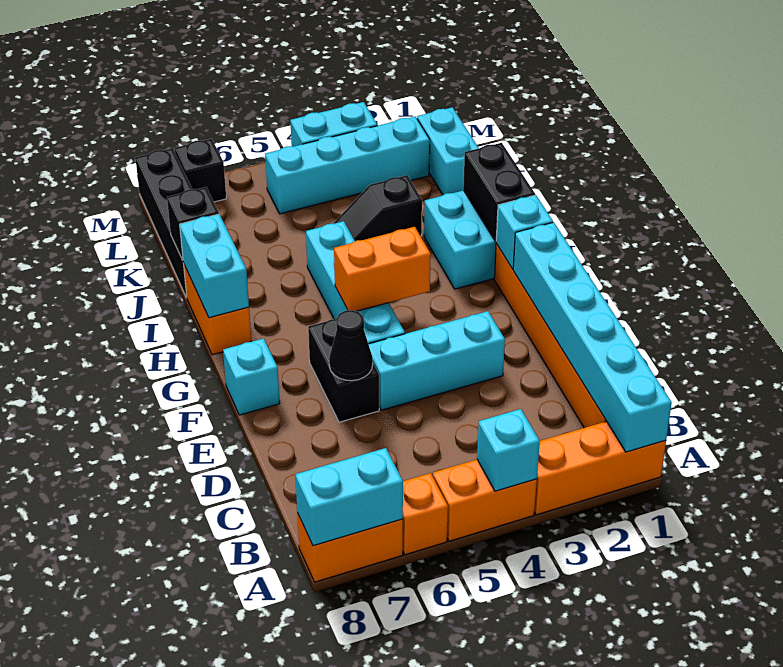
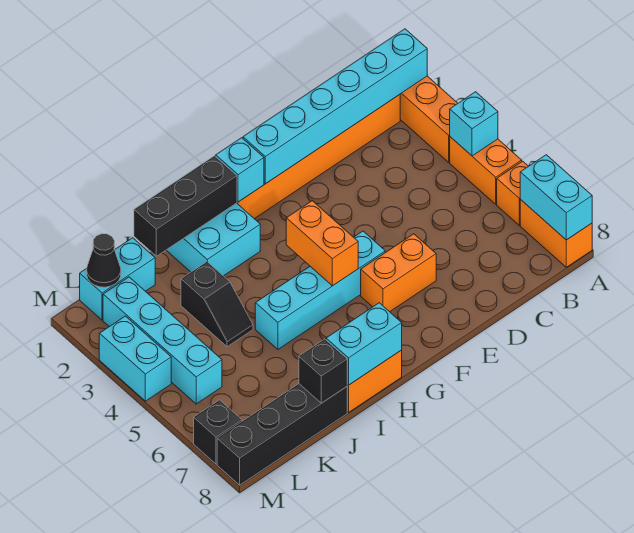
cyan brick E3:E5 level 1 -> none
black brick E6:F6 level 1 -> orange brick E6:F6 level 1
black cone E6 level 2 -> black cone L1 level 2
cyan brick F8 level 1 -> none
black brick H1:I1 level 2 -> black brick H1:J1 level 2

